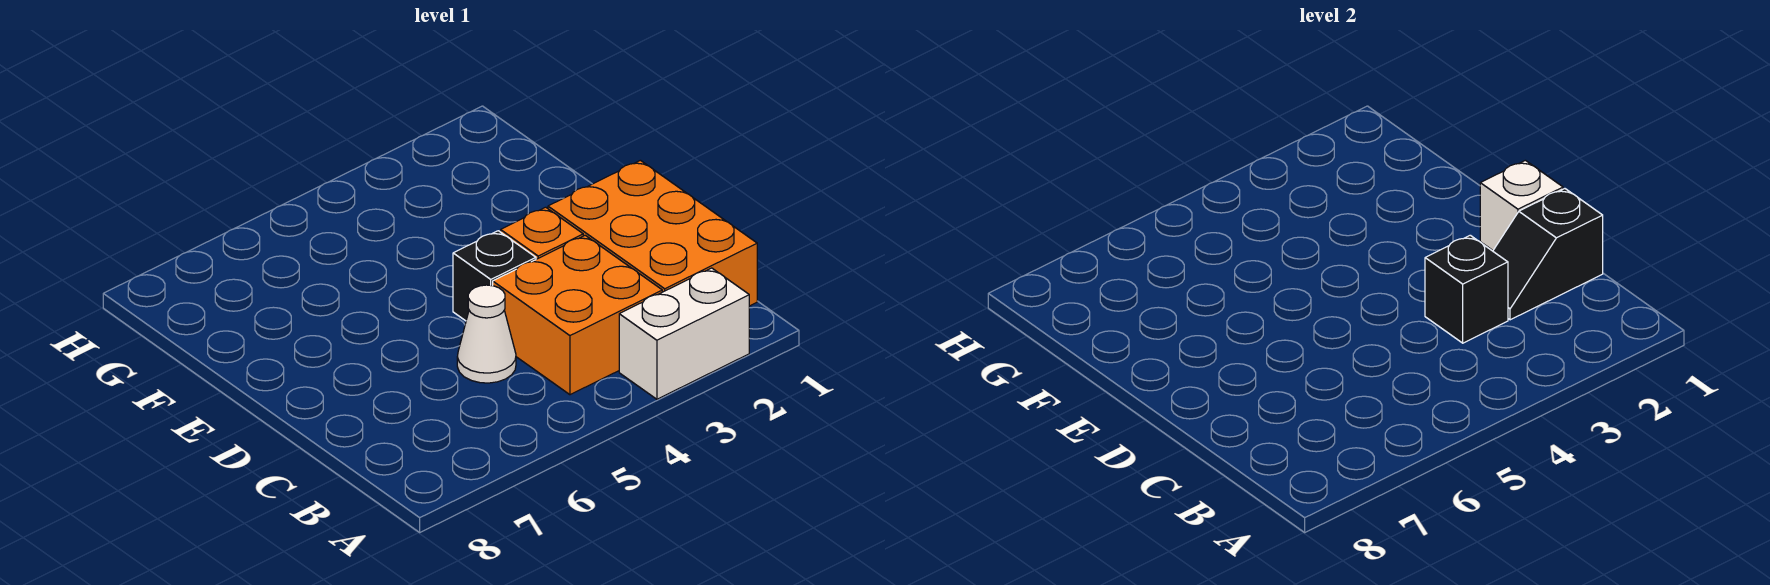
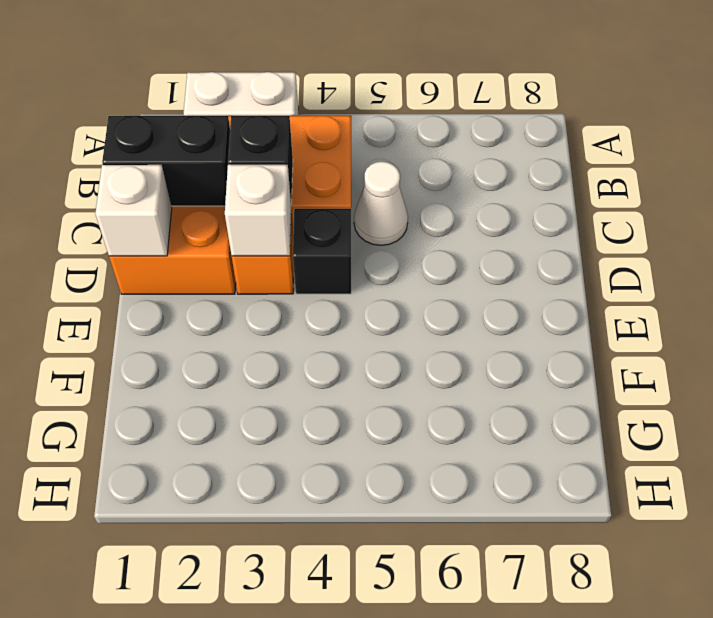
black slope C1:C2 level 2 top 1 -> black brick C1:C2 level 2
none -> white brick D3 level 2

